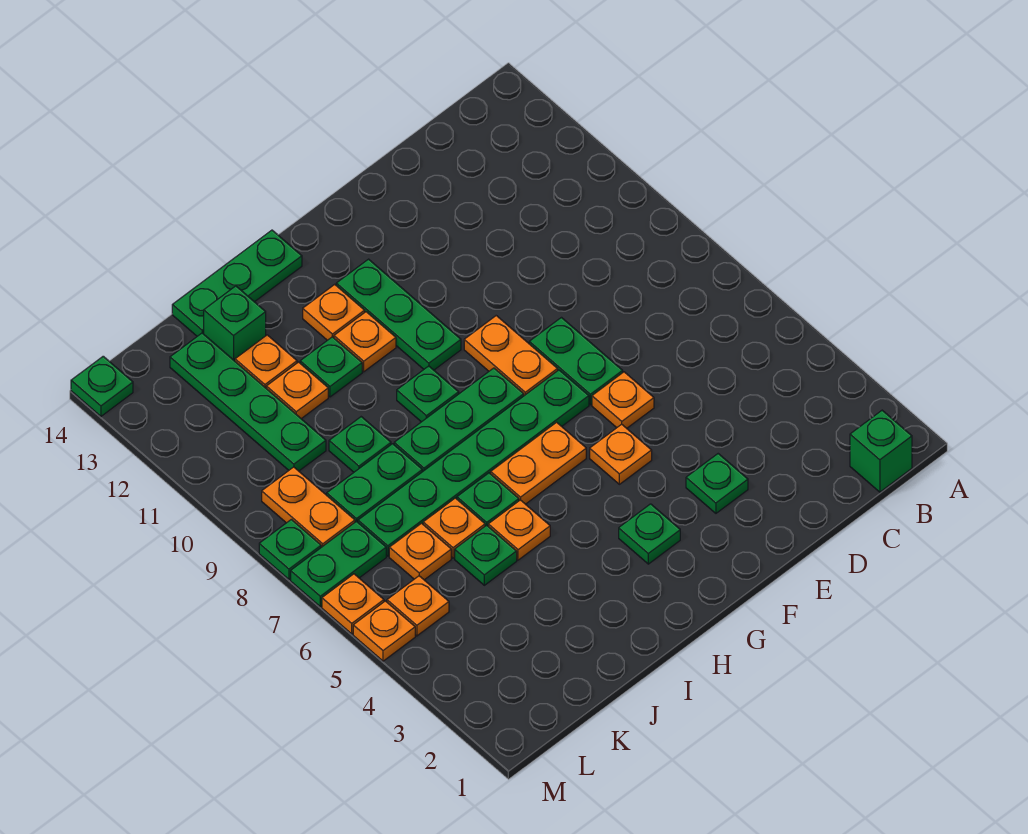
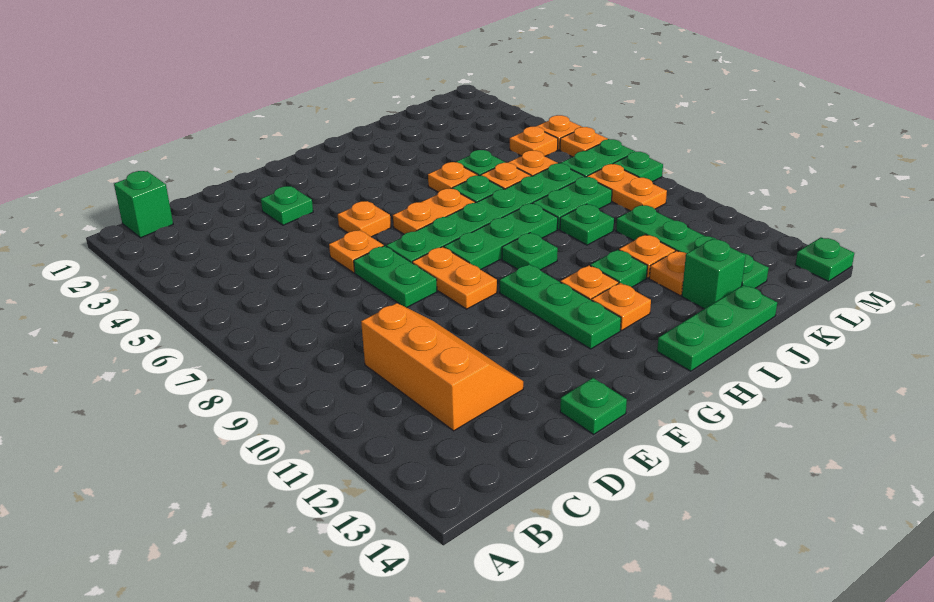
none -> orange slope C10:D12 level 1 top C
green plate G3 level 1 -> green plate E14 level 1

